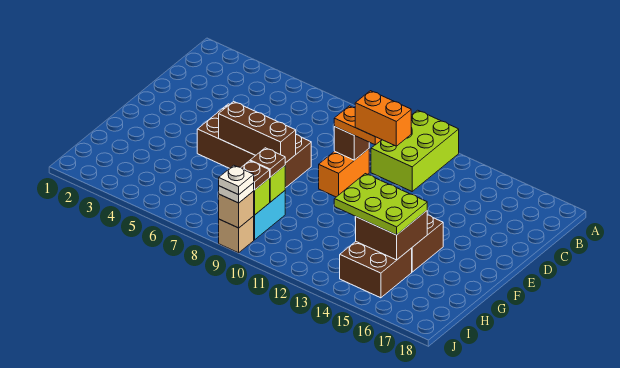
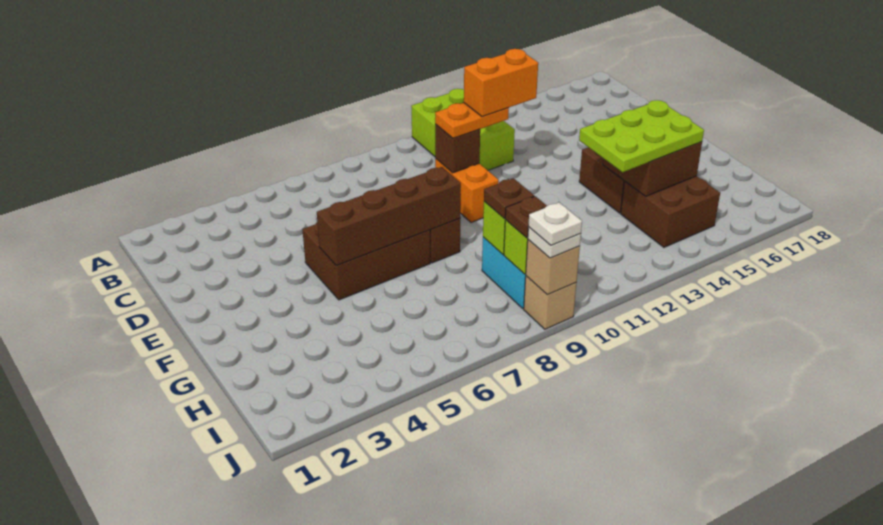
brown brick F6:F8 level 2 -> brown brick F5:F8 level 2

